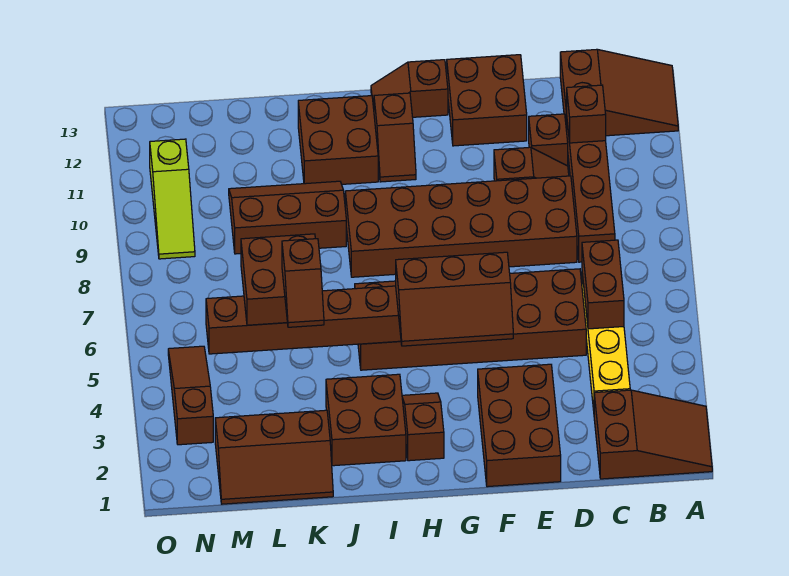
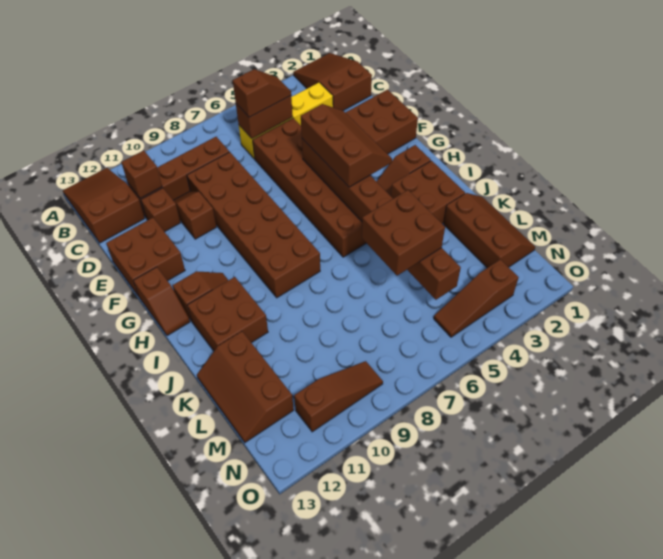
brown slope J9:L10 level 1 top 9 -> brown slope K12:M13 level 1 top 12
brown slope K4:K5 level 4 top 5 -> brown slope C5:C6 level 3 top 6
lime slope N9:N11 level 1 top 11 -> brown slope N9:N11 level 1 top 11

